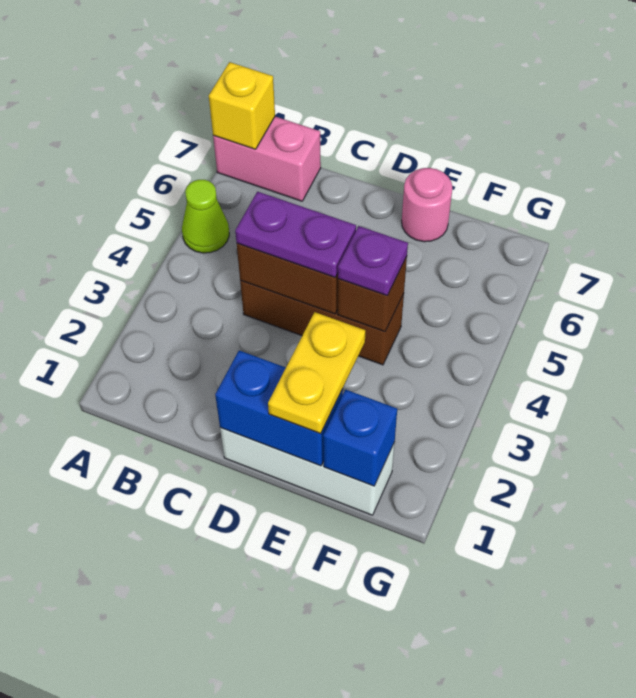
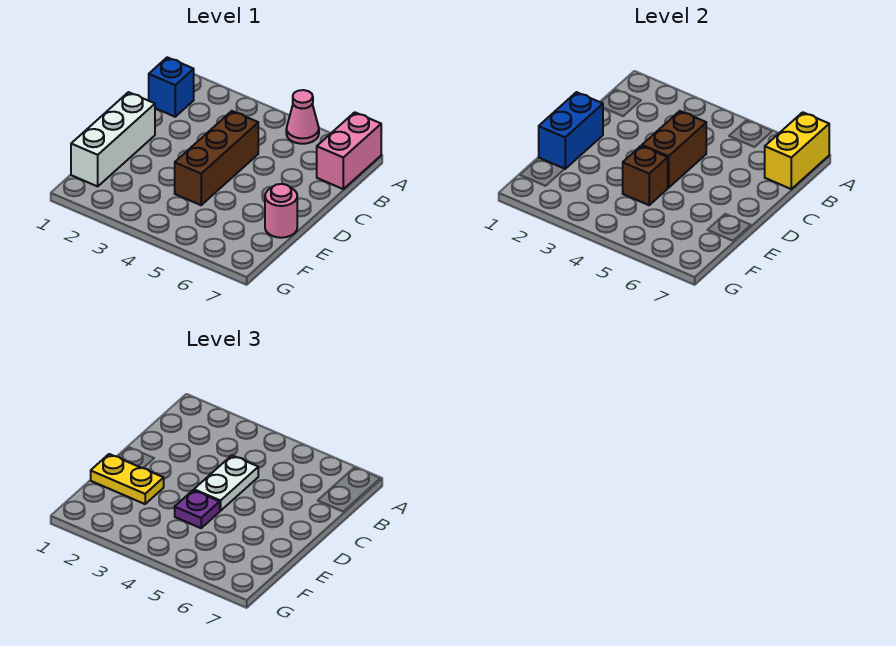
lime cone A5 level 1 -> pink cone A5 level 1
yellow brick A7 level 2 -> yellow brick A7:B7 level 2
purple plate C4:D4 level 3 -> white plate C4:D4 level 3
blue brick F1 level 2 -> blue brick B1 level 1

